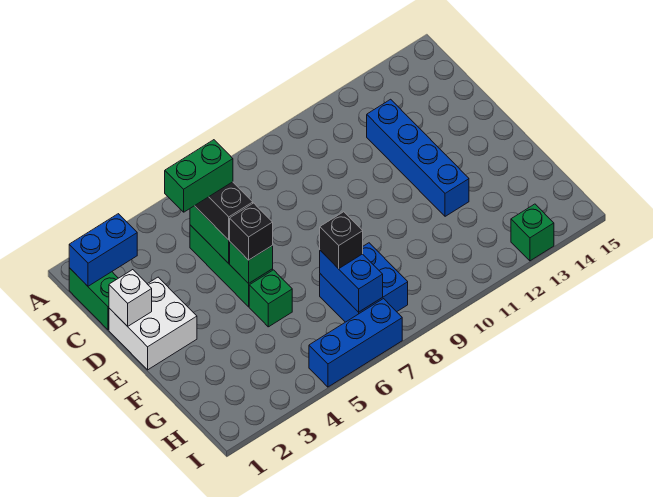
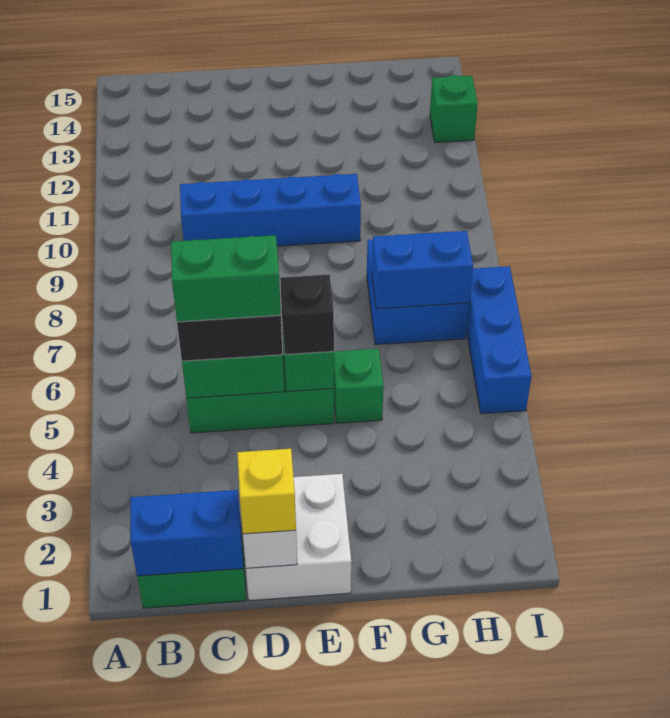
blue brick B1:B2 level 2 -> blue brick B1:C1 level 2
green brick C4:C5 level 4 -> green brick C5:D5 level 4
blue brick C12:F12 level 1 -> blue brick C10:F10 level 1
none -> yellow brick D1 level 3
black brick G7 level 3 -> none

